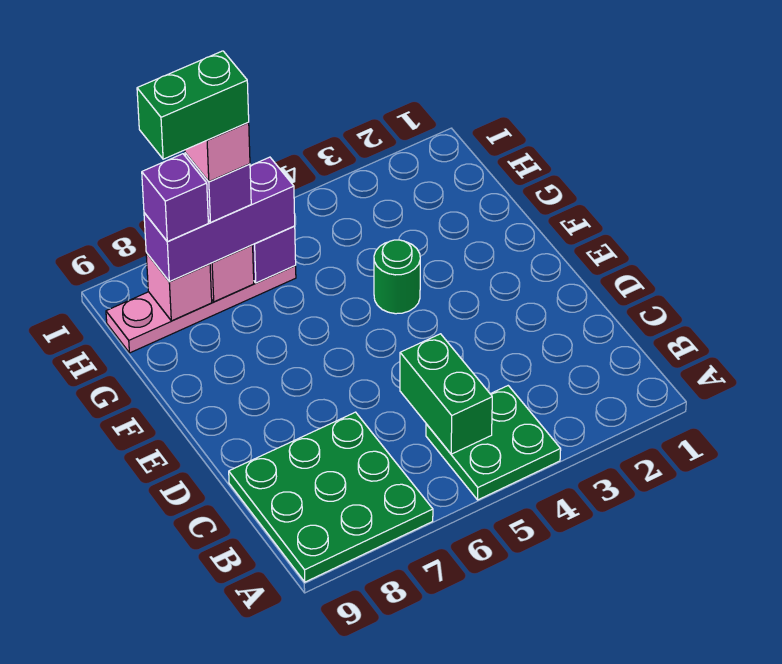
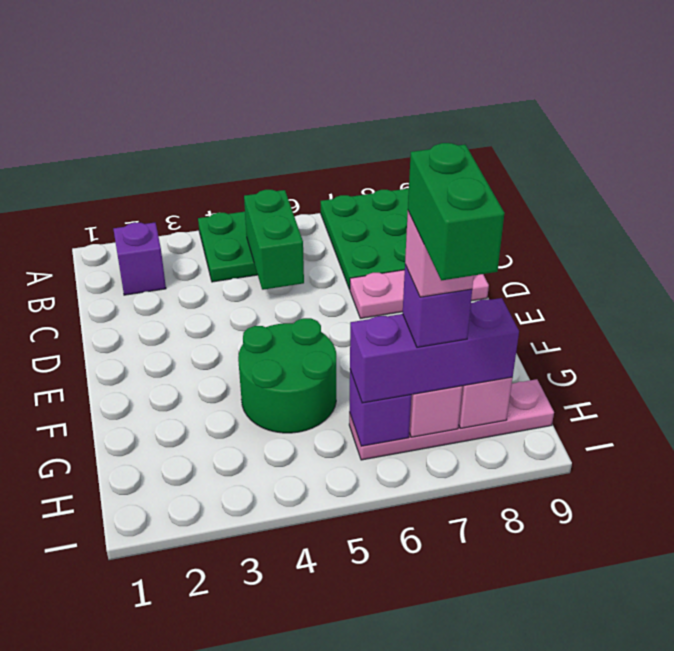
none -> pink plate D7:D9 level 1
green round brick F4 level 1 -> green round brick F4:G5 level 1
green brick H7:H8 level 6 -> green brick H7:I7 level 6
purple brick H8 level 4 -> purple brick B2 level 1

